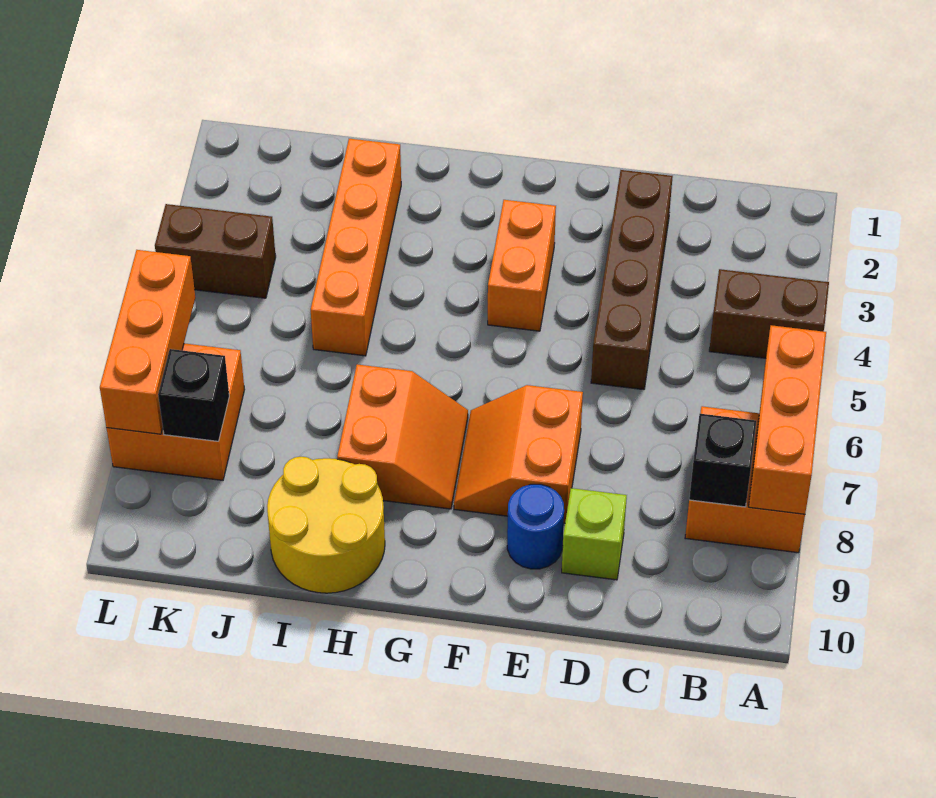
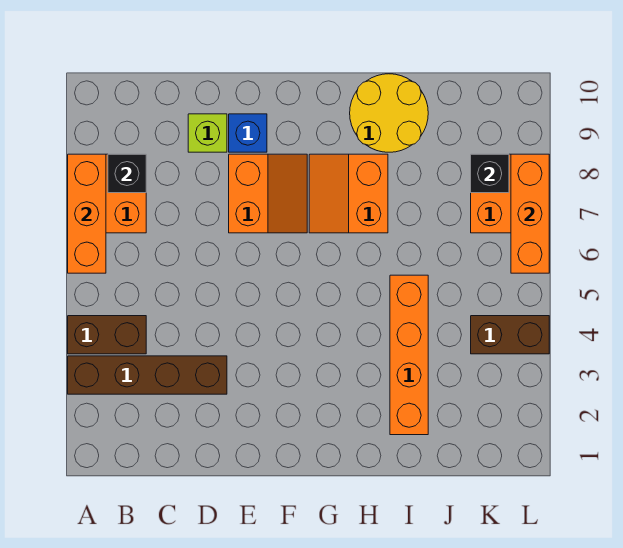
brown brick D2:D5 level 1 -> brown brick A3:D3 level 1
blue round brick E9 level 1 -> blue brick E9 level 1
orange brick F3:F4 level 1 -> none

